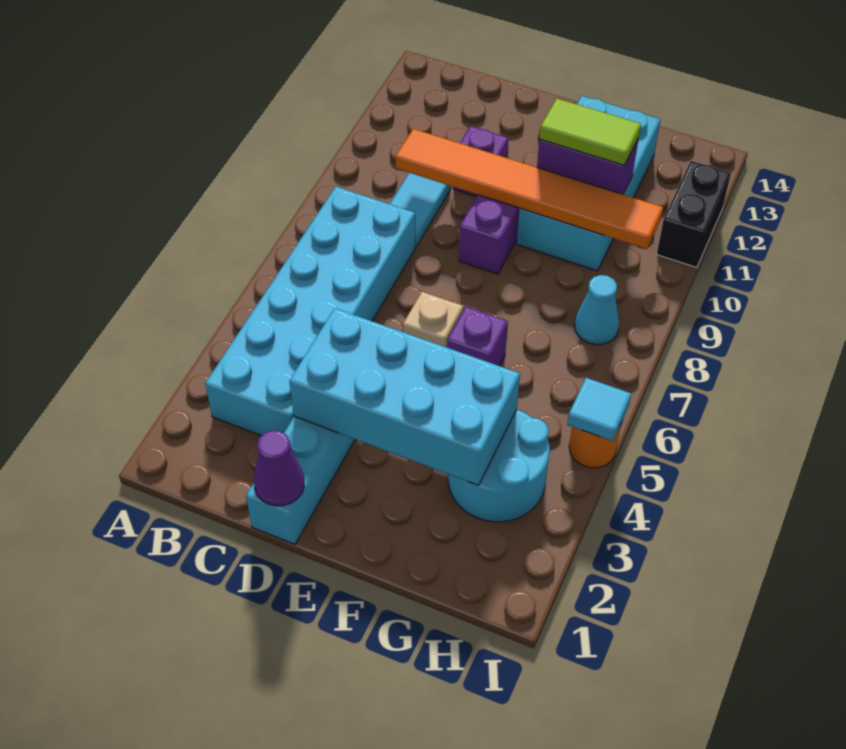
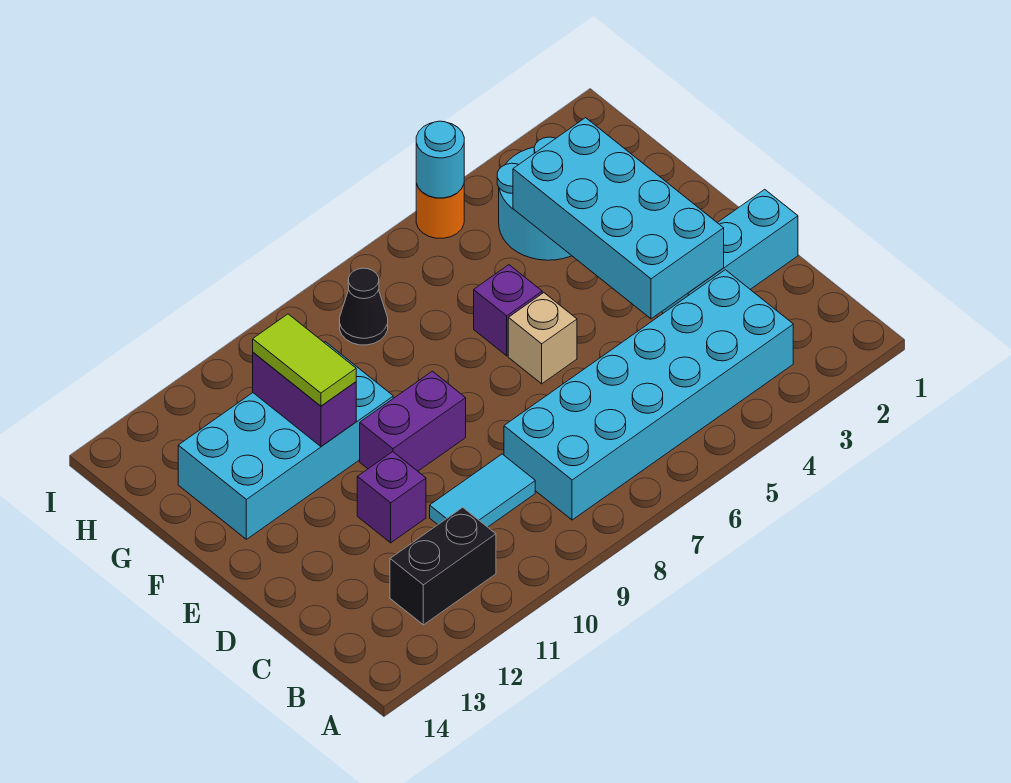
orange tile C10:H10 level 2 -> none
purple cone D1 level 2 -> none
cyan cone H8 level 1 -> black cone H8 level 1
cyan tile I5 level 2 -> cyan round brick I5 level 2
black brick I11:I12 level 1 -> black brick B11:B12 level 1

